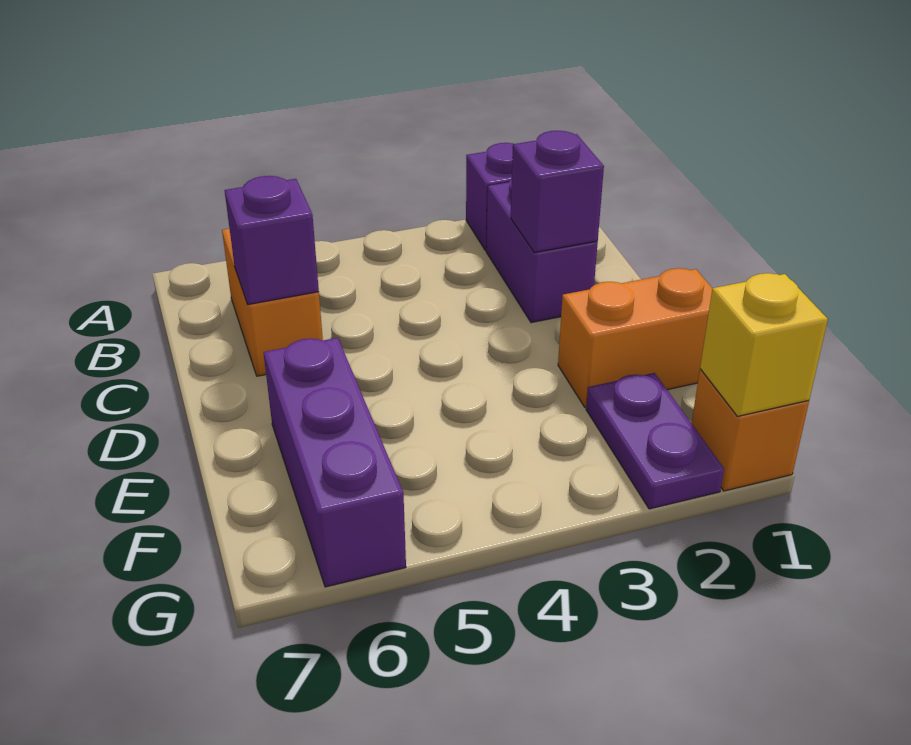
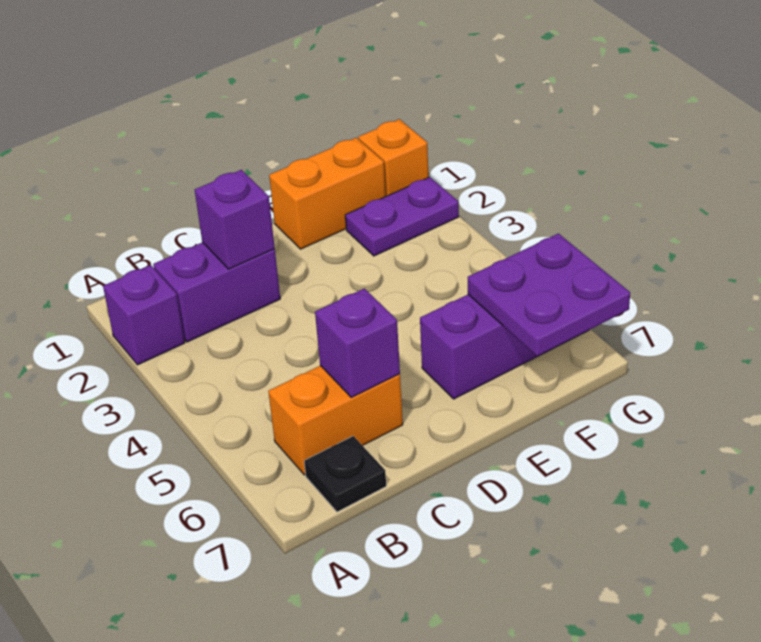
none -> black plate B7 level 1
orange brick E1:E2 level 1 -> orange brick E1:F1 level 1
none -> purple plate F6:G7 level 2
yellow brick G1 level 2 -> none

